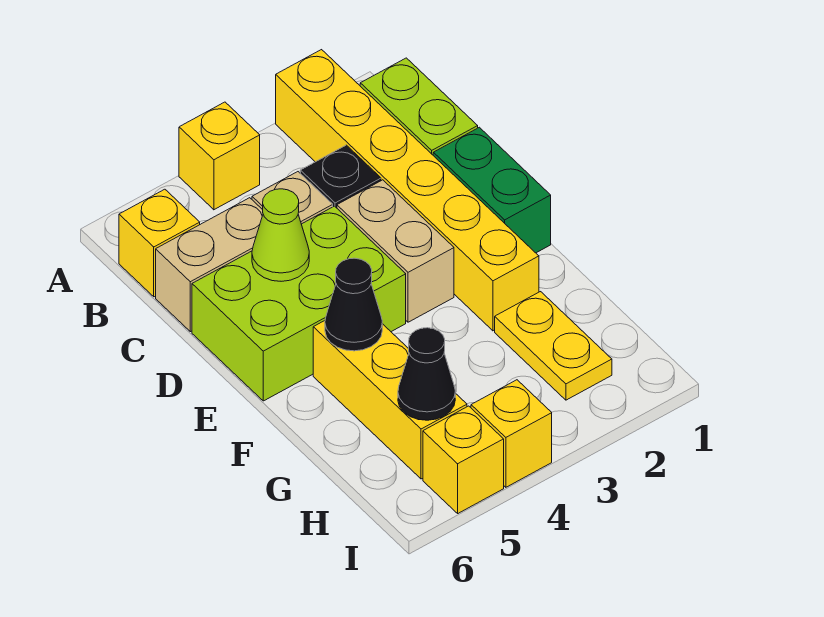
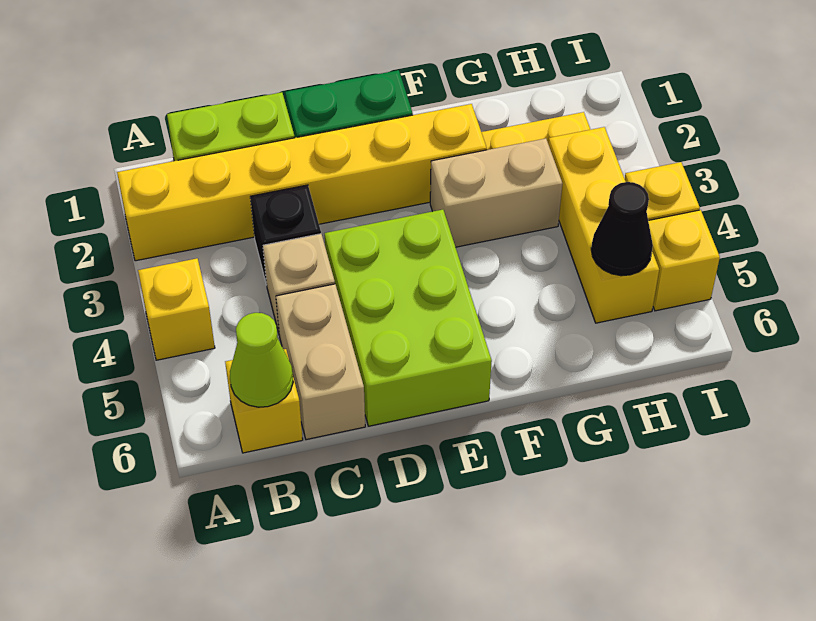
tan brick D3:E3 level 1 -> tan brick F3:G3 level 1
lime cone D5 level 2 -> lime cone B6 level 2
yellow brick F5:H5 level 1 -> yellow brick H3:H5 level 1
black cone F5 level 2 -> none

